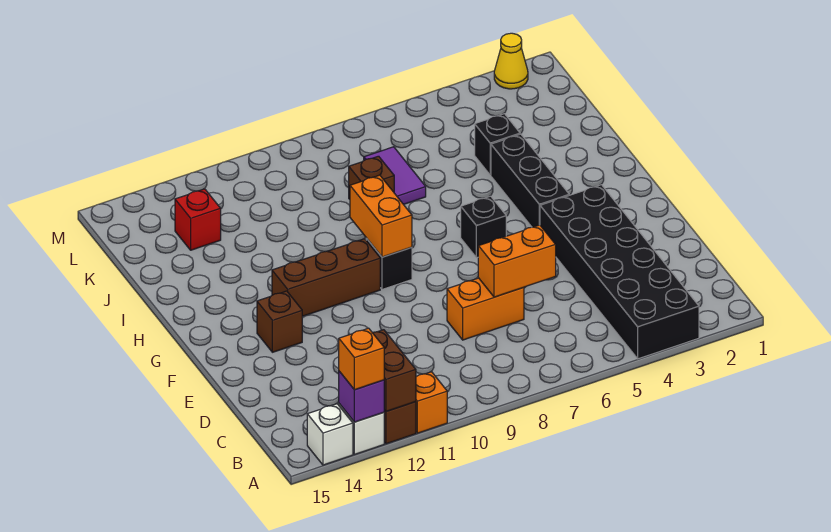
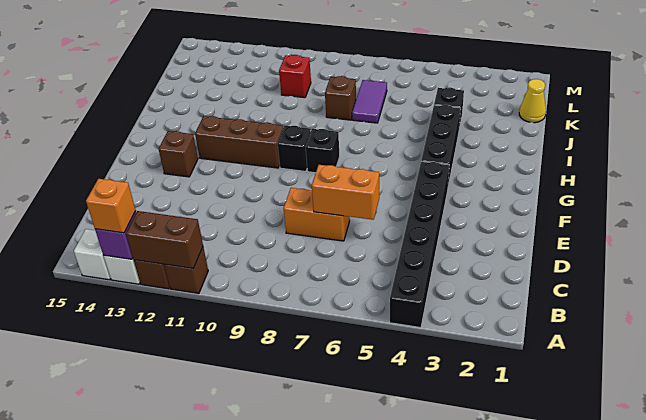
black brick A3:F4 level 1 -> black brick A4:F4 level 1
orange brick A11 level 1 -> brown brick A11 level 1
brown brick A12:B12 level 2 -> brown brick A11:A12 level 2
black brick G6 level 1 -> black brick G8 level 1
orange brick G9:H9 level 2 -> none
red brick K13 level 1 -> red brick K10 level 1
yellow cone M2 level 1 -> yellow cone K1 level 1

